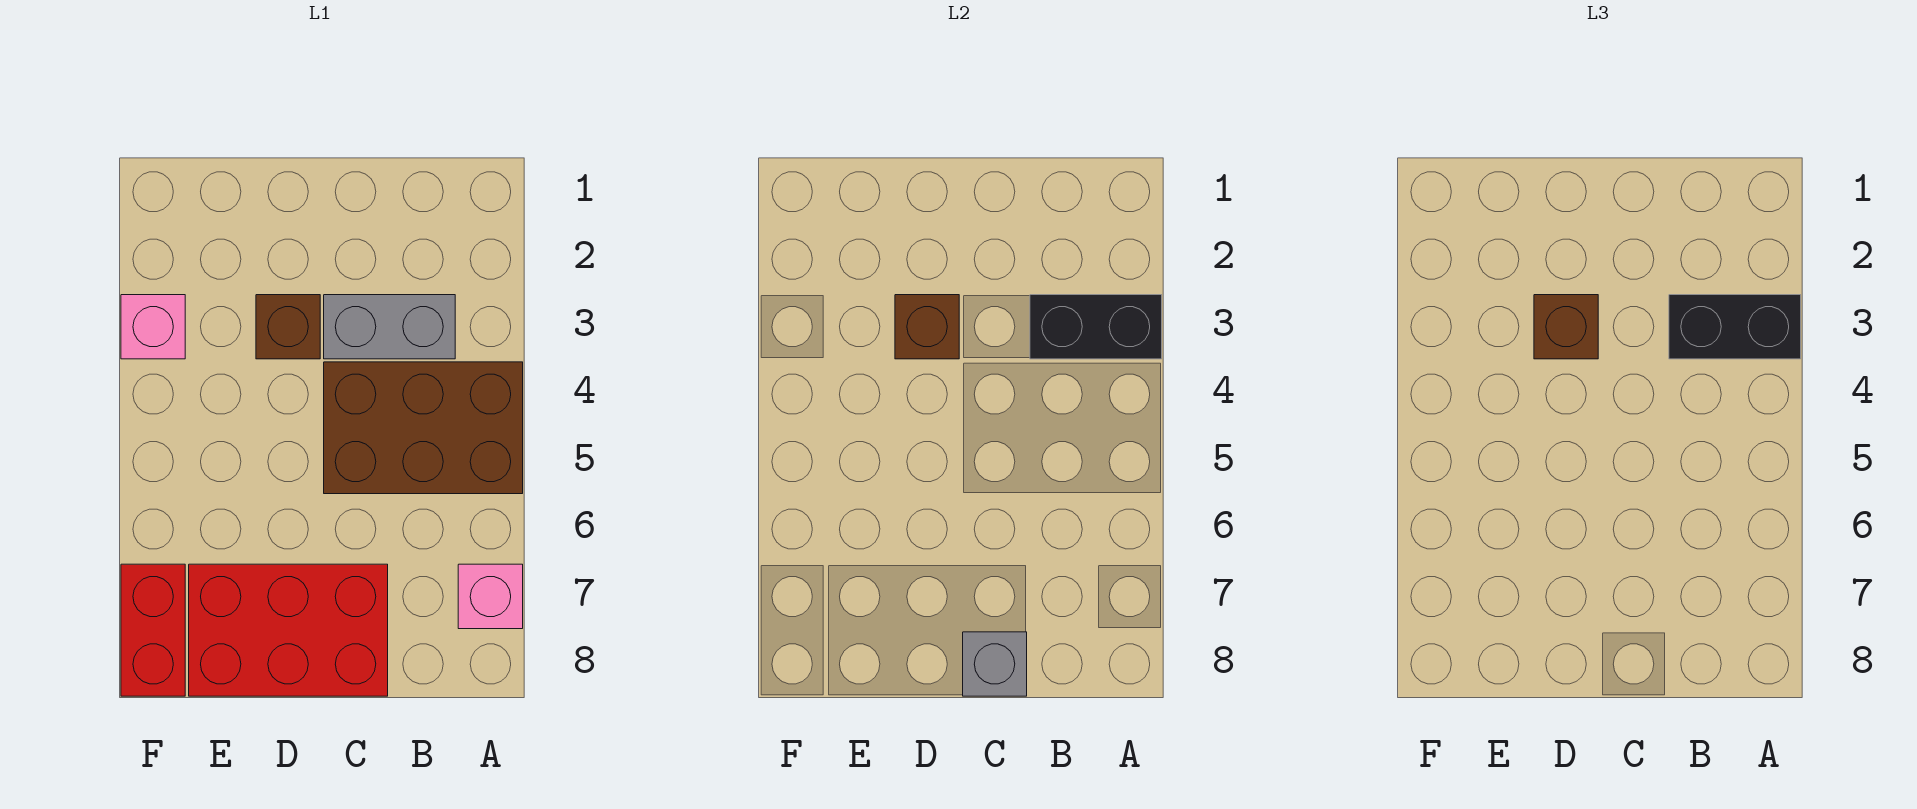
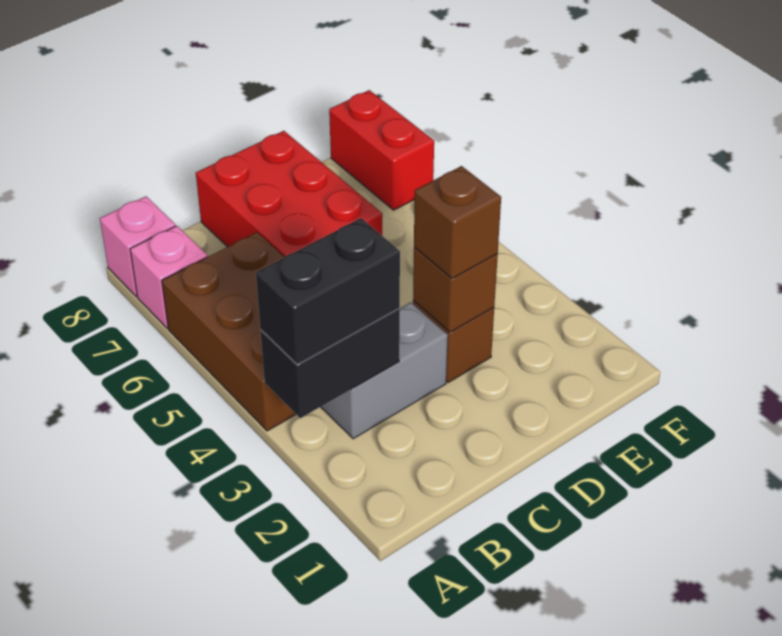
brown brick A4:C5 level 1 -> brown brick A4:B6 level 1
red brick C7:E8 level 1 -> red brick C6:D8 level 1
grey brick C8 level 2 -> none
pink brick F3 level 1 -> pink brick A8 level 1

